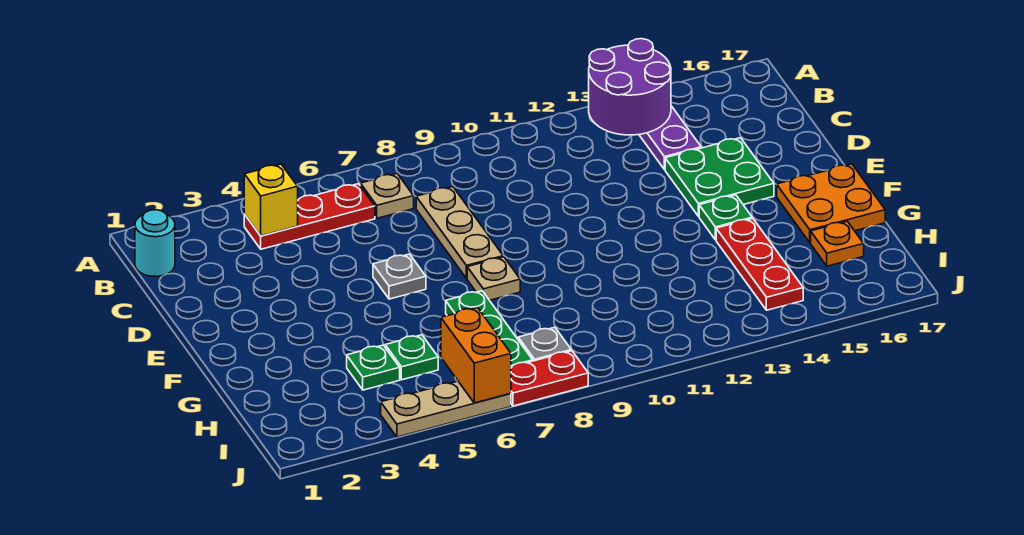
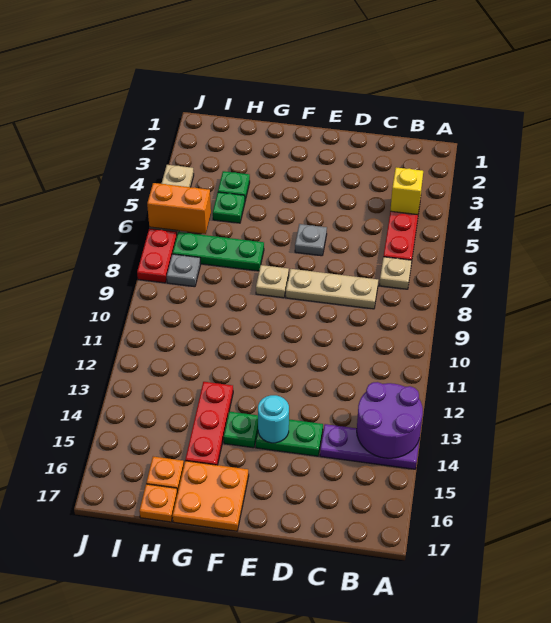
cyan round brick B1 level 1 -> cyan round brick E14 level 2
green plate D14:E15 level 1 -> green plate D14:E14 level 1
red plate G14:I14 level 1 -> red plate G13:G15 level 1
none -> orange plate H17 level 1

